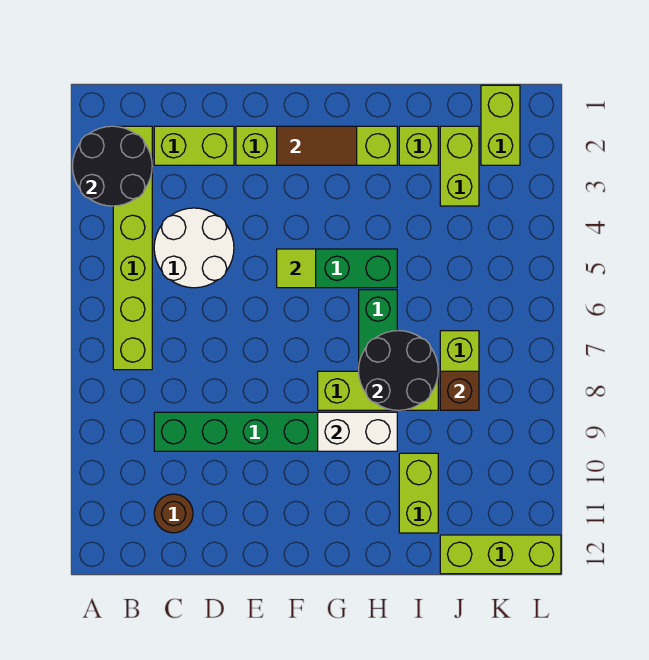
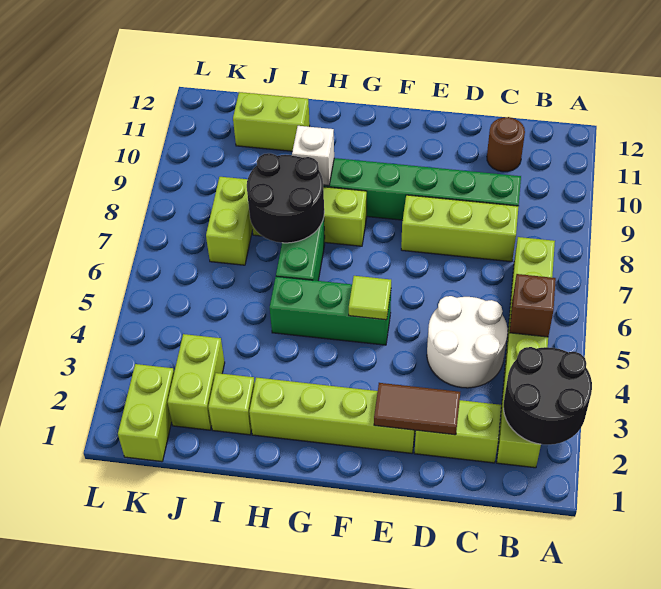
brown tile F2:G2 level 2 -> brown tile D2:E2 level 2
white brick G9:H9 level 2 -> white brick H9 level 2
lime brick I10:I11 level 1 -> lime brick I11:J11 level 1
brown brick J8 level 2 -> brown brick B5 level 2
lime brick J12:L12 level 1 -> lime brick C8:E8 level 1

